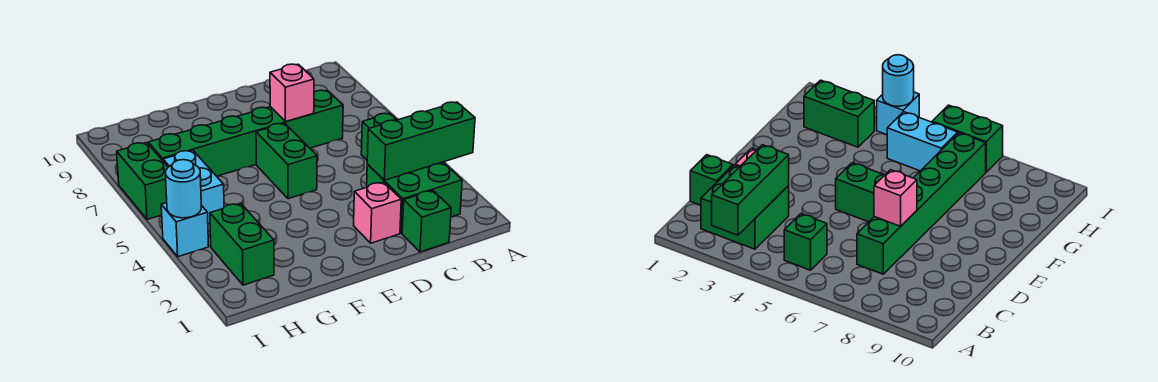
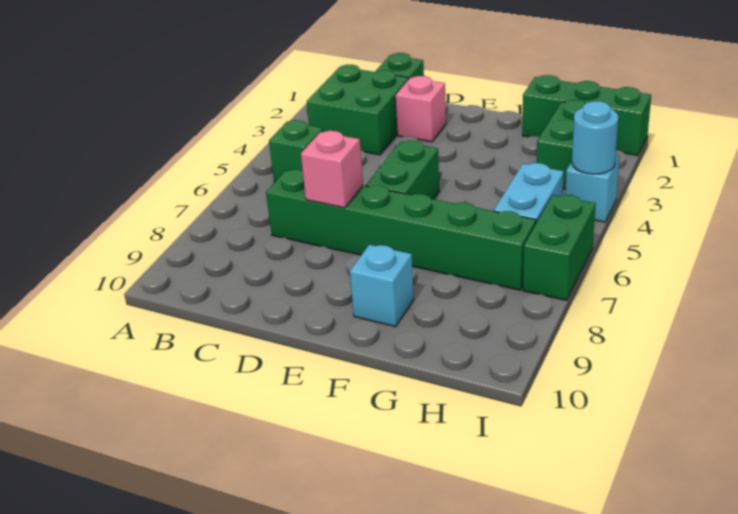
green brick A3:C3 level 2 -> green brick G1:I1 level 1
none -> cyan brick F9 level 1

